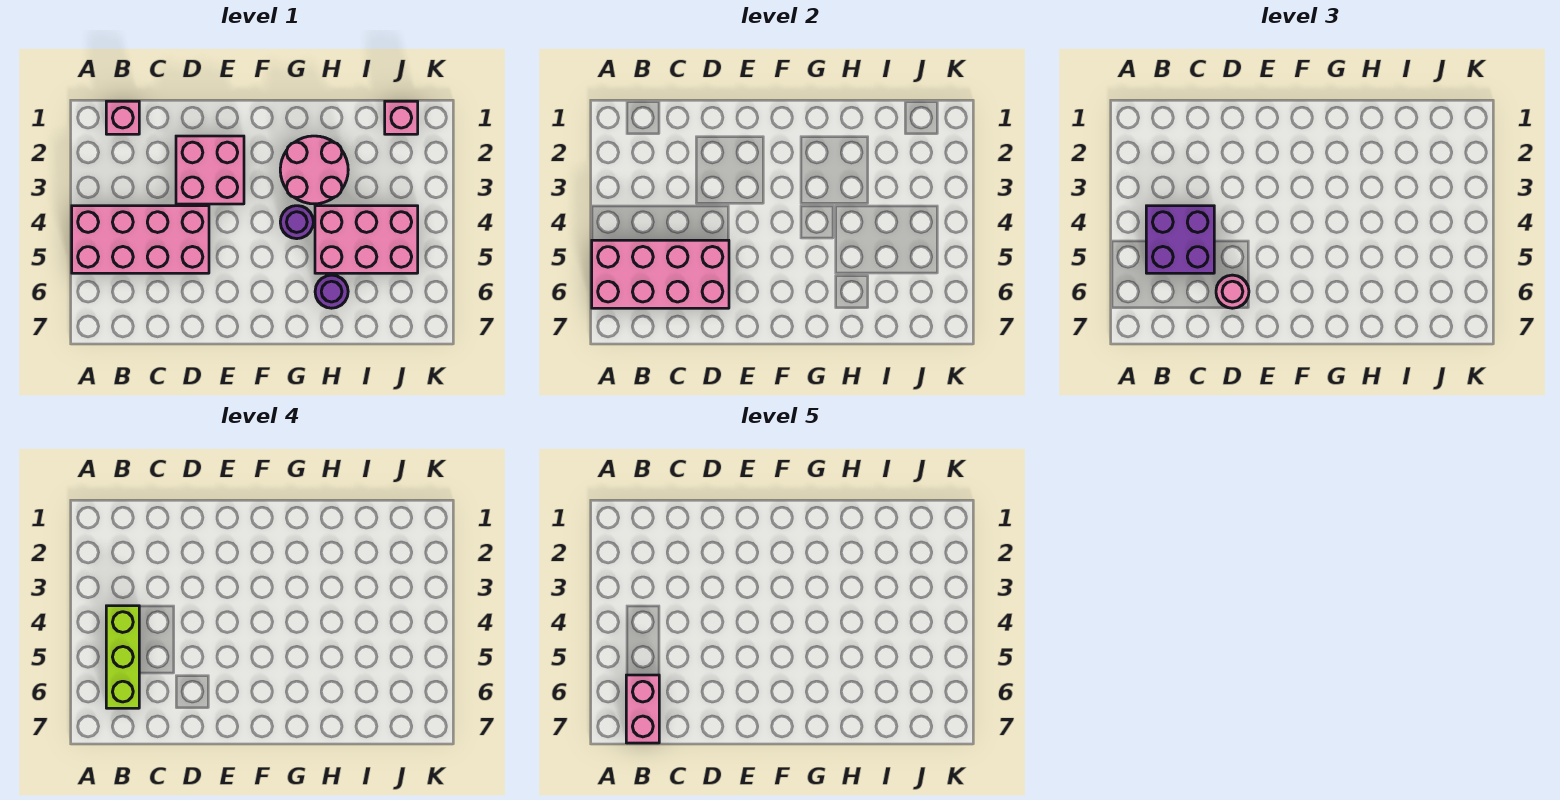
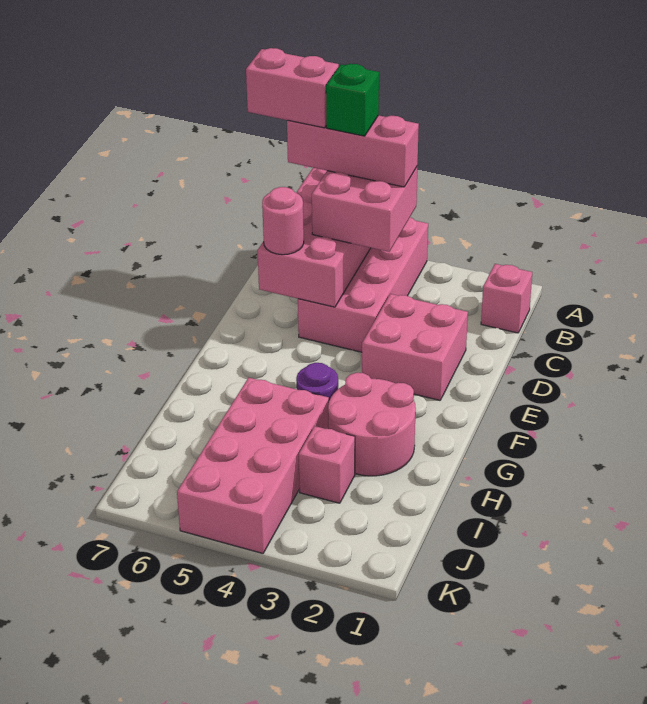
purple brick B4:C5 level 3 -> pink brick B4:C5 level 3
lime brick B4:B6 level 4 -> pink brick B4:B6 level 4
none -> green brick B5 level 5
pink brick H4:J5 level 1 -> pink brick H4:K5 level 1
purple round brick H6 level 1 -> none
pink brick J1 level 1 -> pink brick I3 level 1

